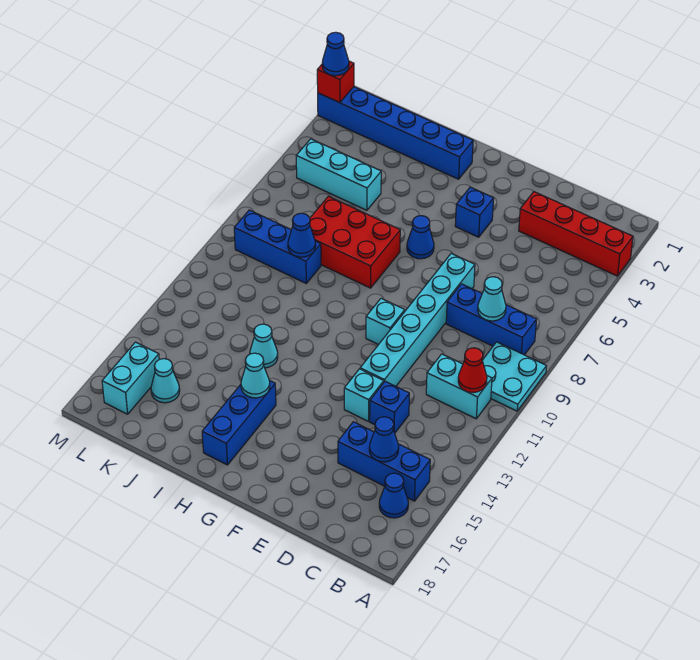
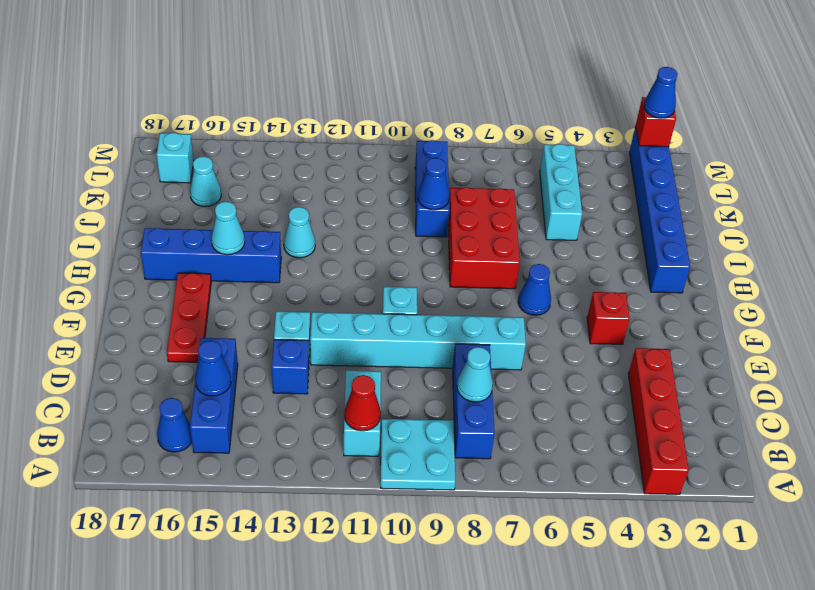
none -> red plate E16:G16 level 1
blue brick F4 level 1 -> red brick F4 level 1
blue brick H15:H17 level 1 -> blue brick H14:H17 level 1
cyan brick L16:L17 level 1 -> cyan brick L17 level 1

